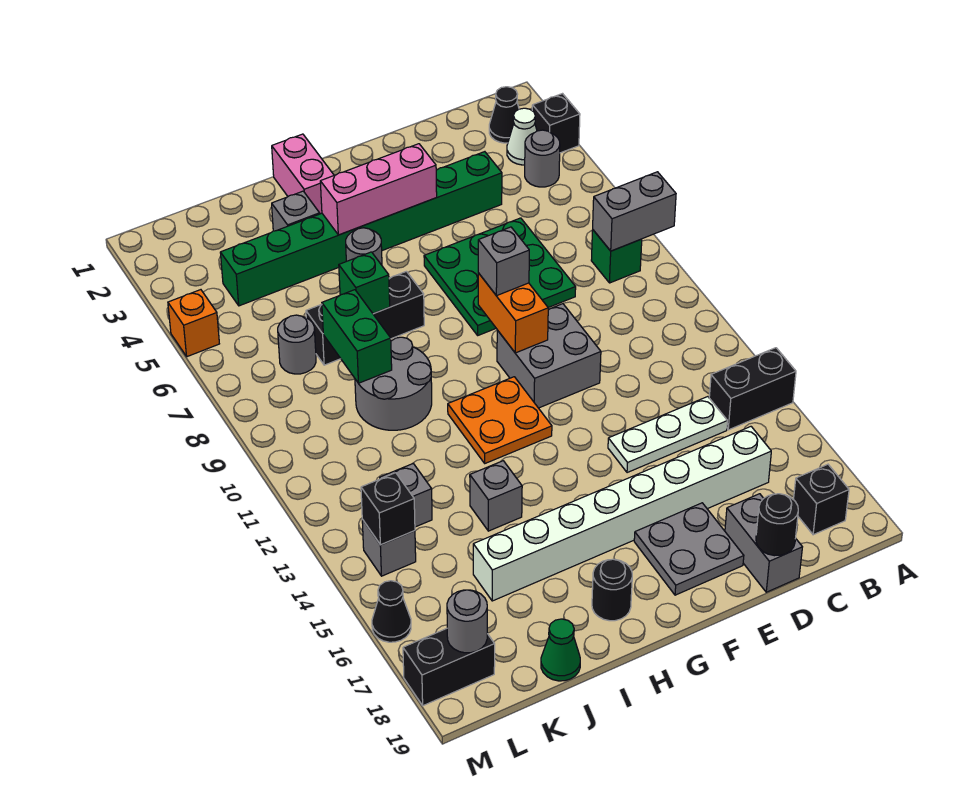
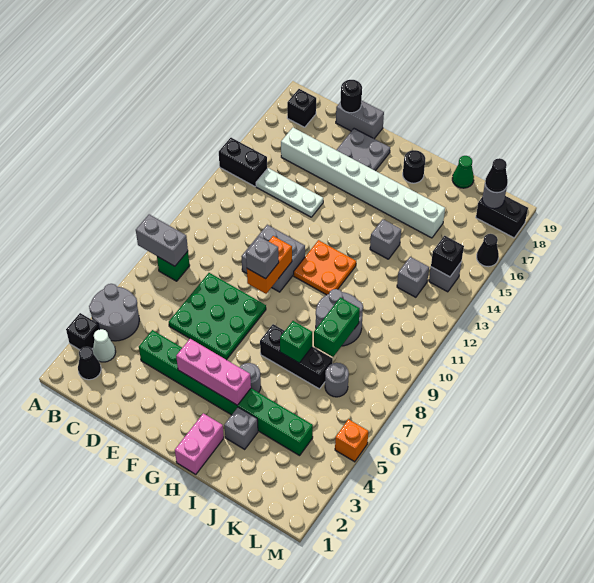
grey round brick B4 level 1 -> grey round brick A4:B5 level 1
grey brick D18:D19 level 1 -> grey brick D19:E19 level 1
none -> black cone L18 level 3

